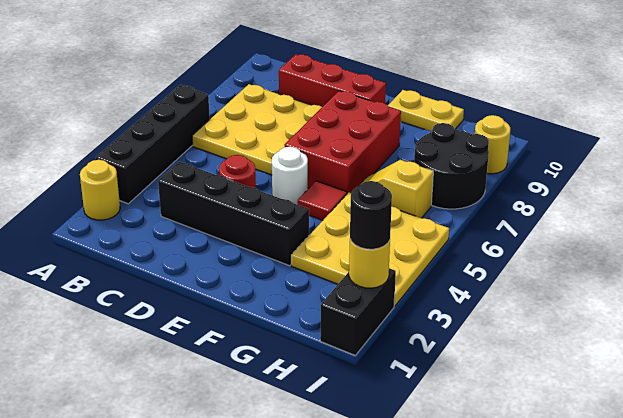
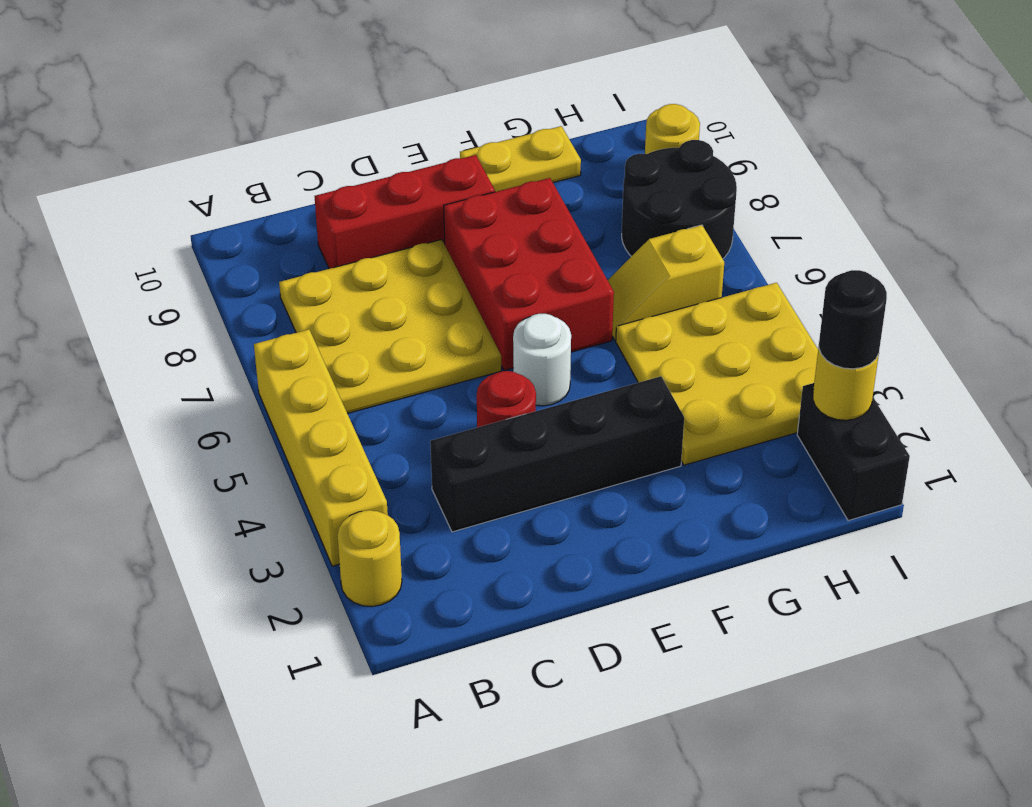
black brick A3:A6 level 1 -> yellow brick A3:A6 level 1
red tile F5 level 1 -> none

